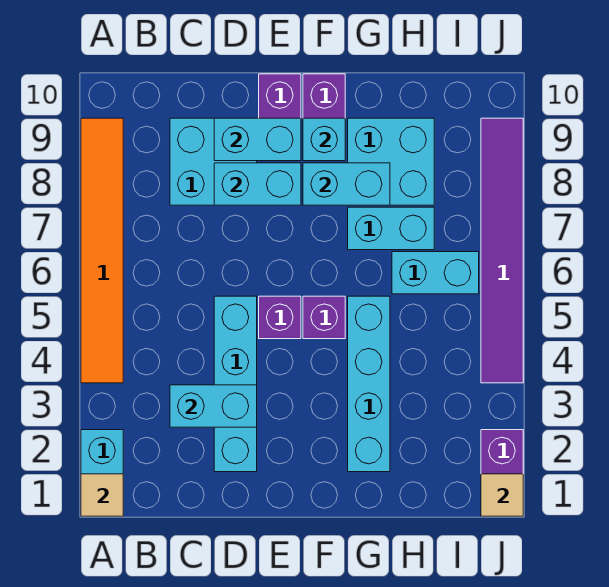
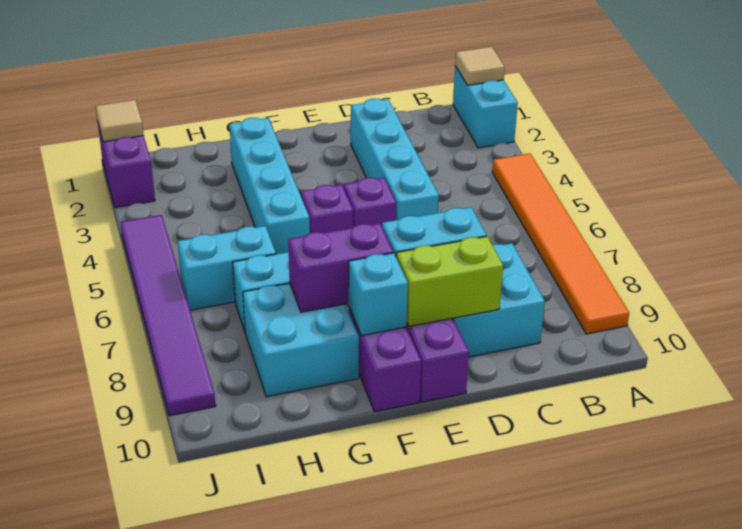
cyan brick C3:D3 level 2 -> none
cyan brick D9:E9 level 2 -> lime brick D9:E9 level 2
cyan brick F8:G8 level 2 -> purple brick F8:G8 level 2

